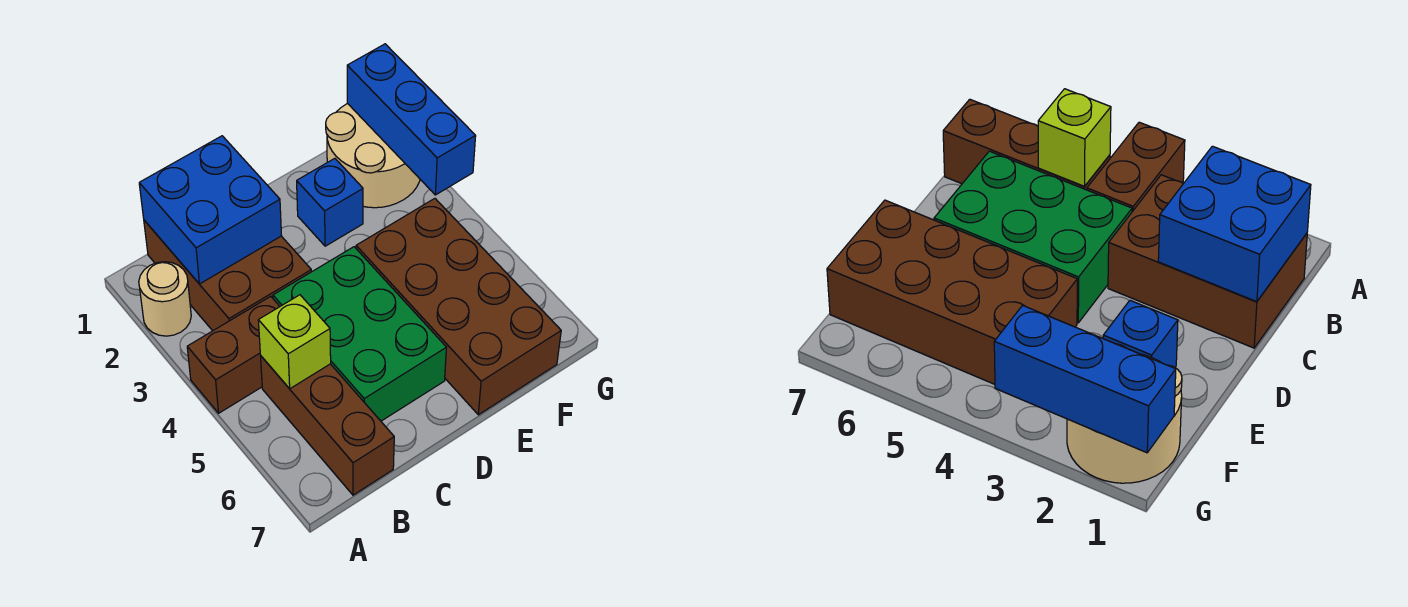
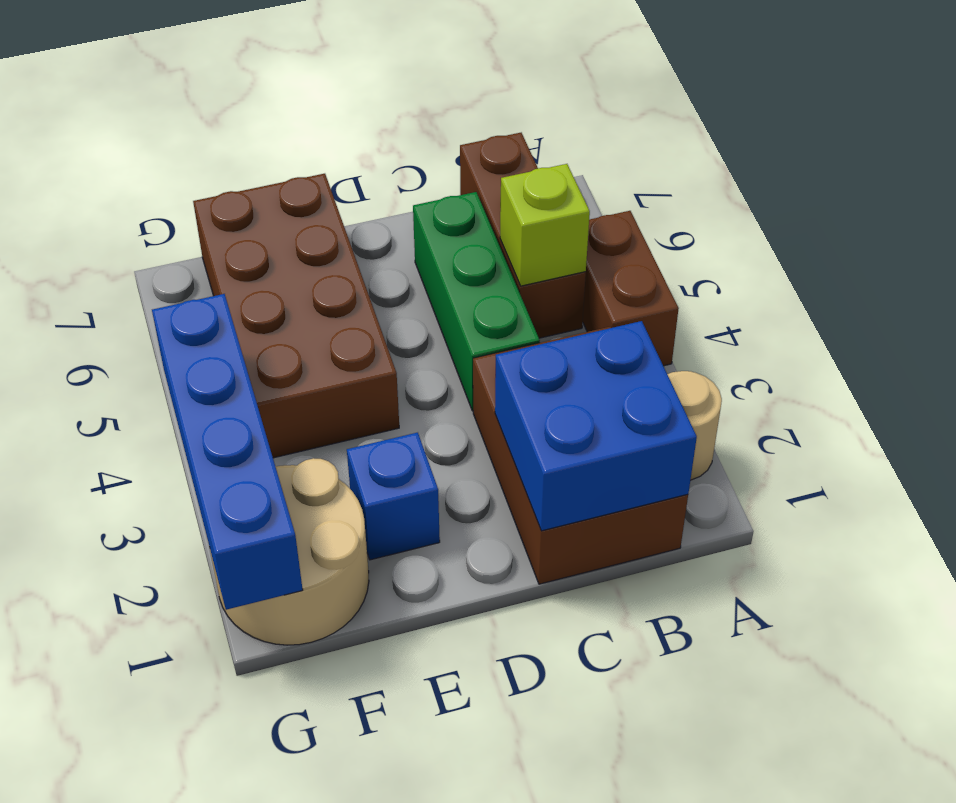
brown brick A4:B4 level 1 -> brown brick A4:A5 level 1
green brick C4:D6 level 1 -> green brick C4:C6 level 1
blue brick G1:G3 level 2 -> blue brick G1:G4 level 2

